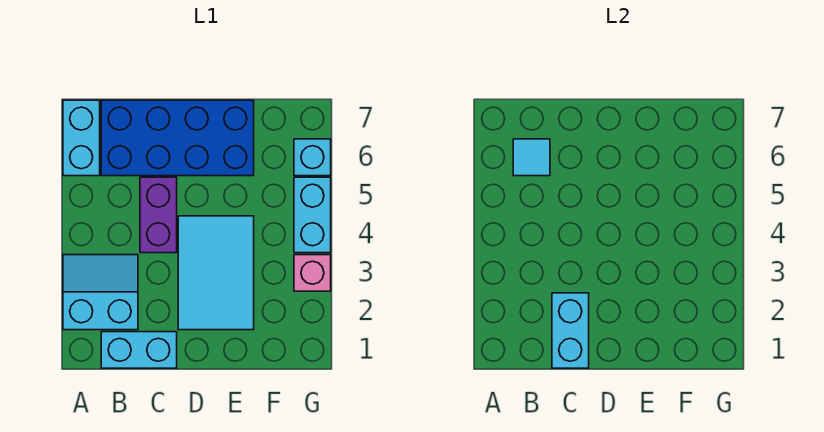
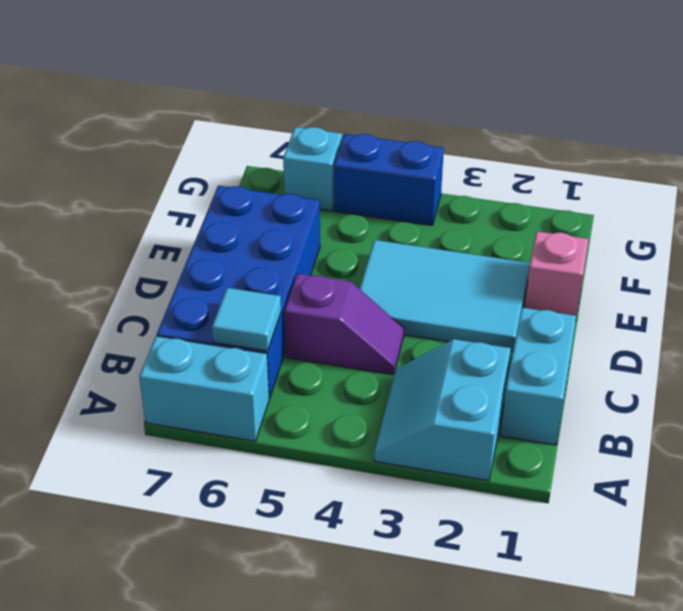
cyan brick C1:C2 level 2 -> none
purple brick C4:C5 level 1 -> purple slope C4:C5 level 1 top 5
pink brick G3 level 1 -> pink brick E1 level 1
cyan brick G4:G5 level 1 -> blue brick G4:G5 level 1

